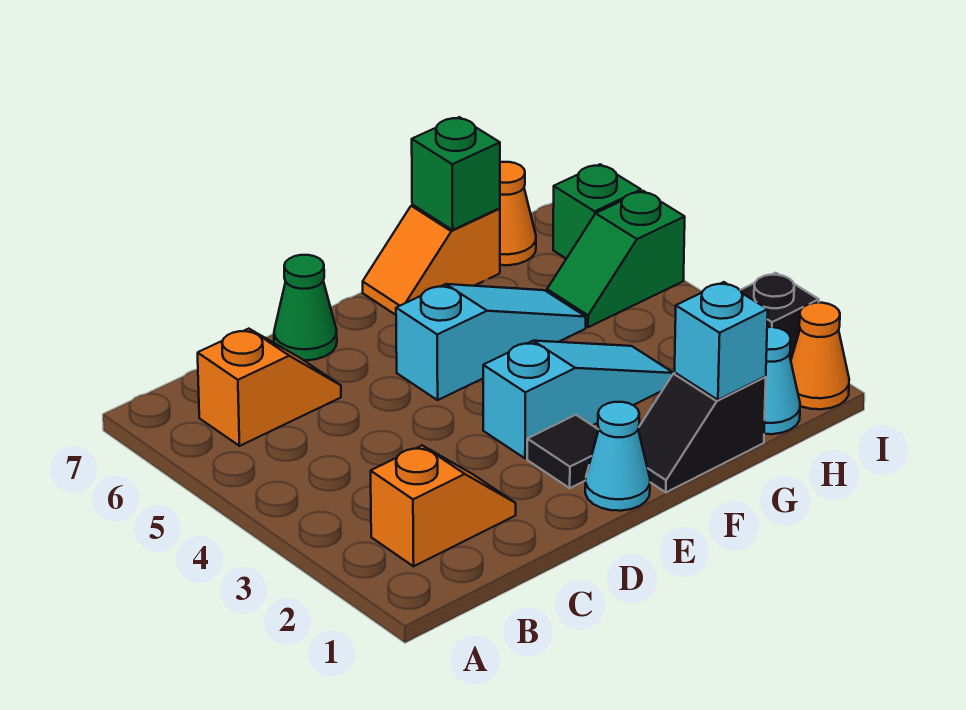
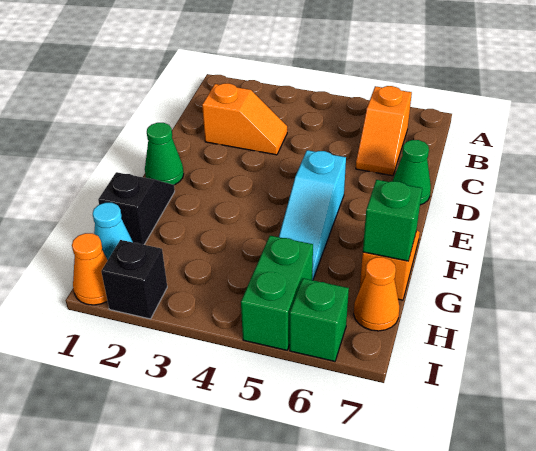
orange slope B2:C2 level 1 top B -> orange slope C2:C3 level 1 top 2
cyan cone E1 level 1 -> green cone E1 level 1
black tile E2 level 1 -> none
cyan slope E3:G3 level 1 top E -> none
cyan brick G1 level 2 -> none
green slope H5:I5 level 1 top I -> green brick H5:I5 level 1

